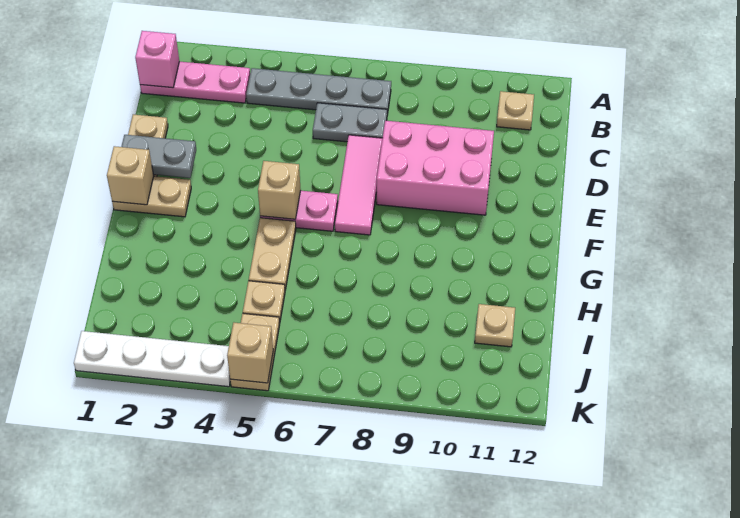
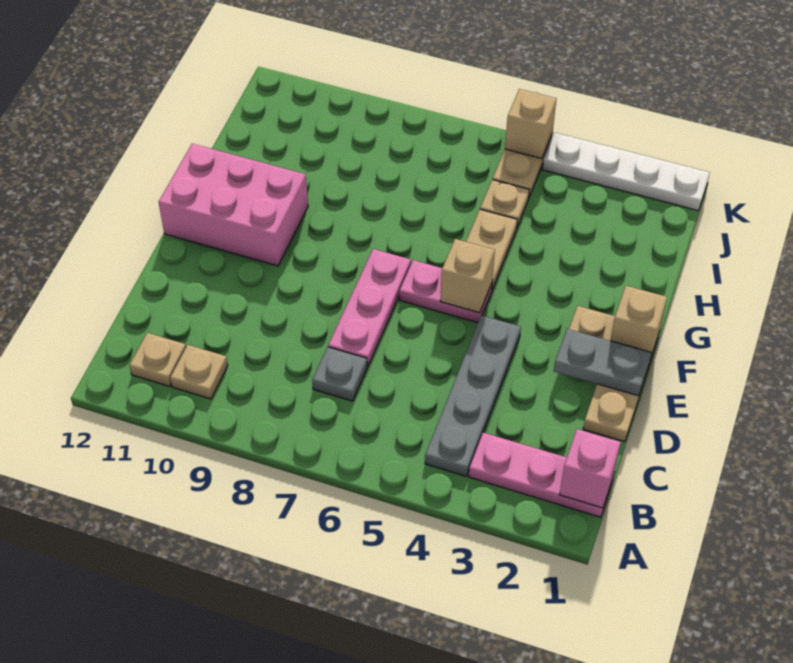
grey plate B4:B7 level 1 -> grey plate B4:E4 level 1
grey plate C6:C7 level 1 -> grey plate C7 level 1
pink tile D7:F7 level 1 -> pink plate D7:F7 level 1
pink brick D8:E10 level 1 -> pink brick F10:G12 level 1
tan plate I11 level 1 -> tan plate B10 level 1

